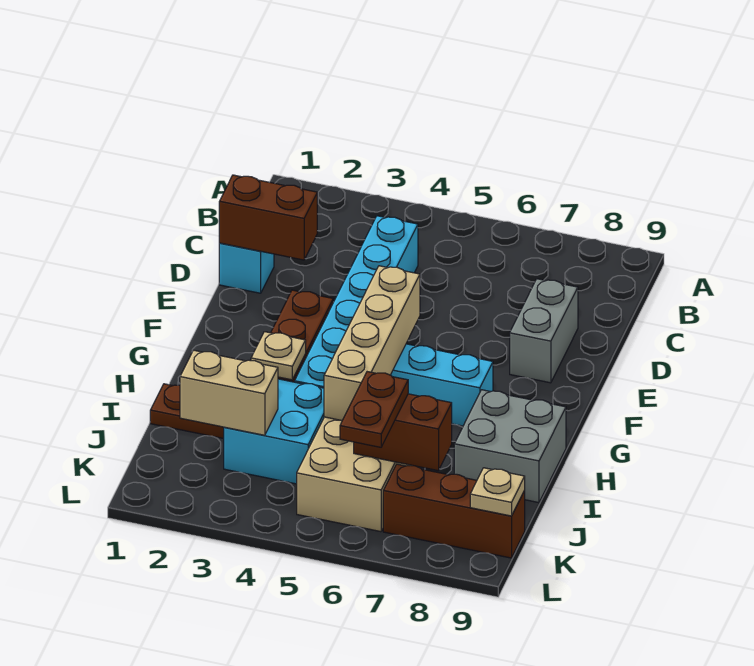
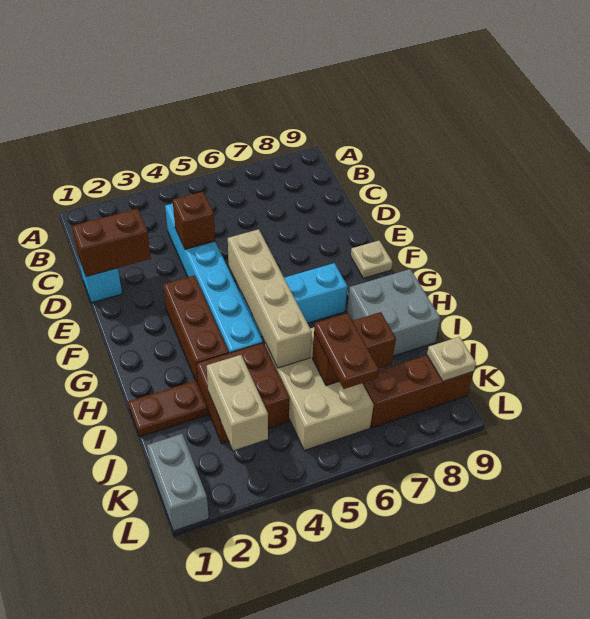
none -> brown brick D4 level 2
grey brick D8:E8 level 1 -> grey brick K1:L1 level 1
tan plate H3 level 2 -> tan plate F9 level 1
cyan brick I3:J4 level 1 -> brown brick I3:J4 level 1
tan brick J2:J3 level 2 -> tan brick J3:K3 level 2

